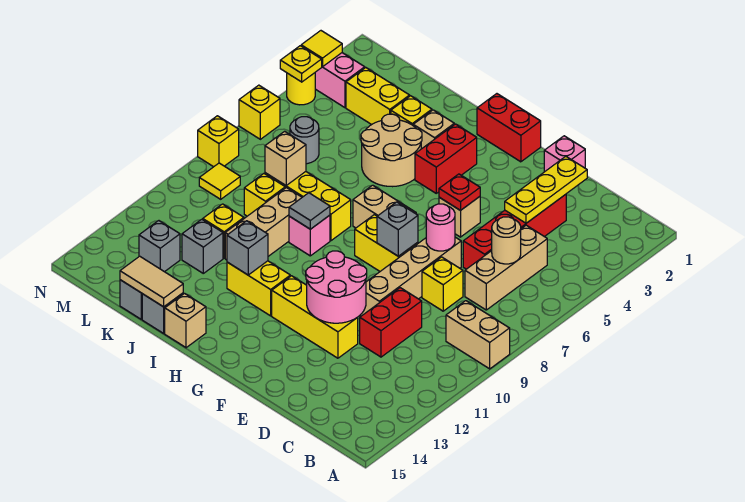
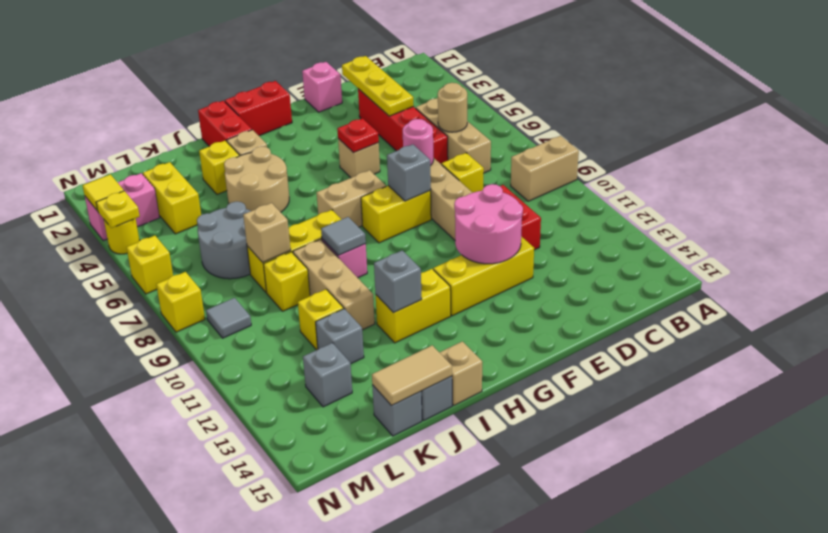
red brick H3:H4 level 1 -> red brick I1:I2 level 1
yellow brick K3:L3 level 1 -> yellow brick L3:L4 level 1
grey round brick L6 level 1 -> grey round brick K6:L7 level 1
yellow tile M9 level 1 -> grey tile M9 level 1

